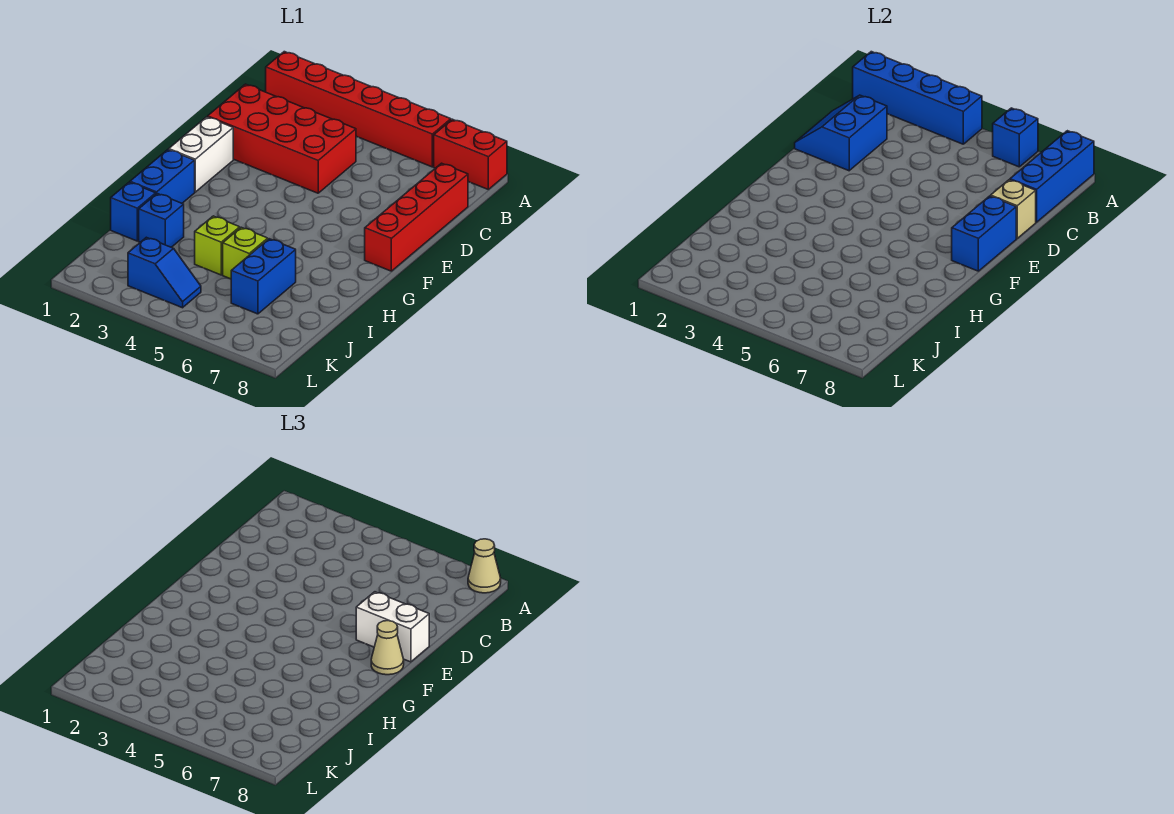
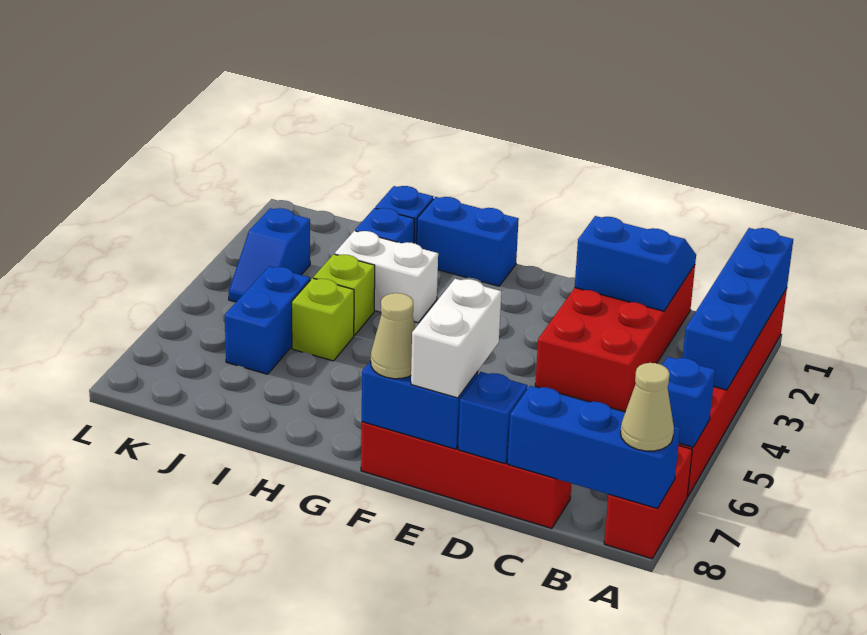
tan brick D8 level 2 -> blue brick D8 level 2
white brick E1:F1 level 1 -> white brick H3:I3 level 1
blue brick I6:J6 level 1 -> blue brick J5:J6 level 1

